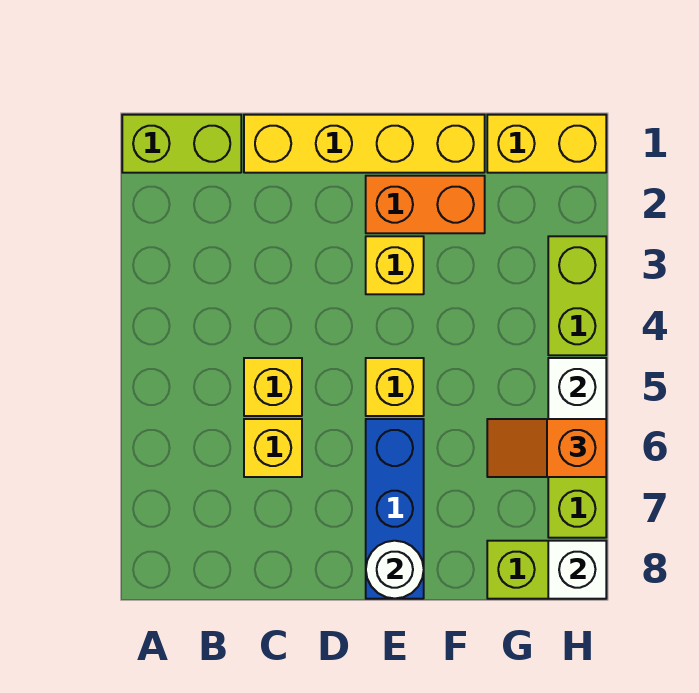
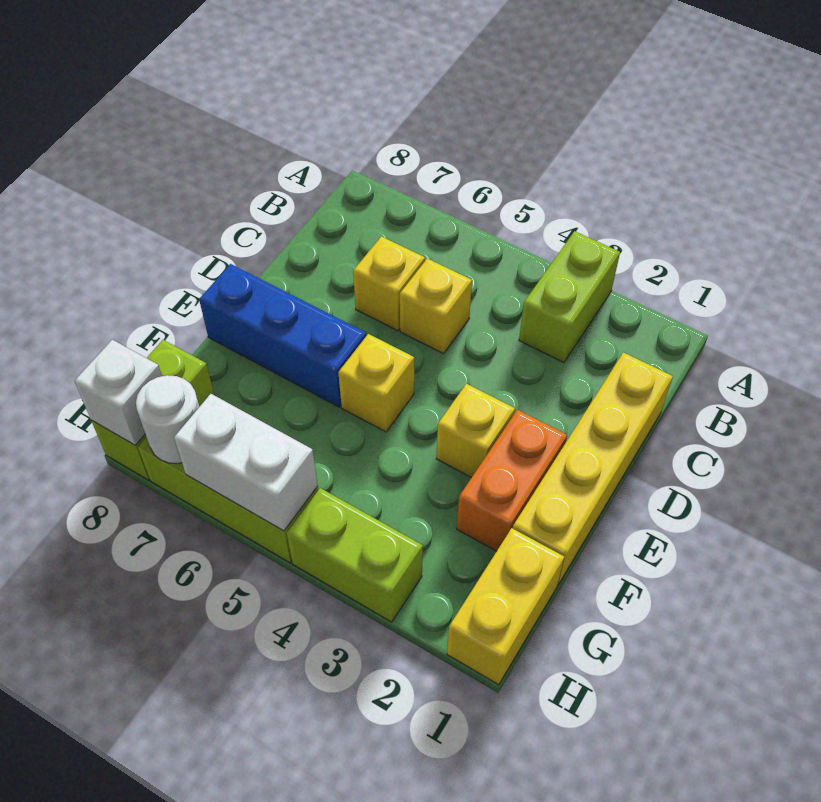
lime brick A1:B1 level 1 -> lime brick A3:B3 level 1
white round brick E8 level 2 -> white round brick H7 level 2
orange slope G6:H6 level 3 top H -> none

